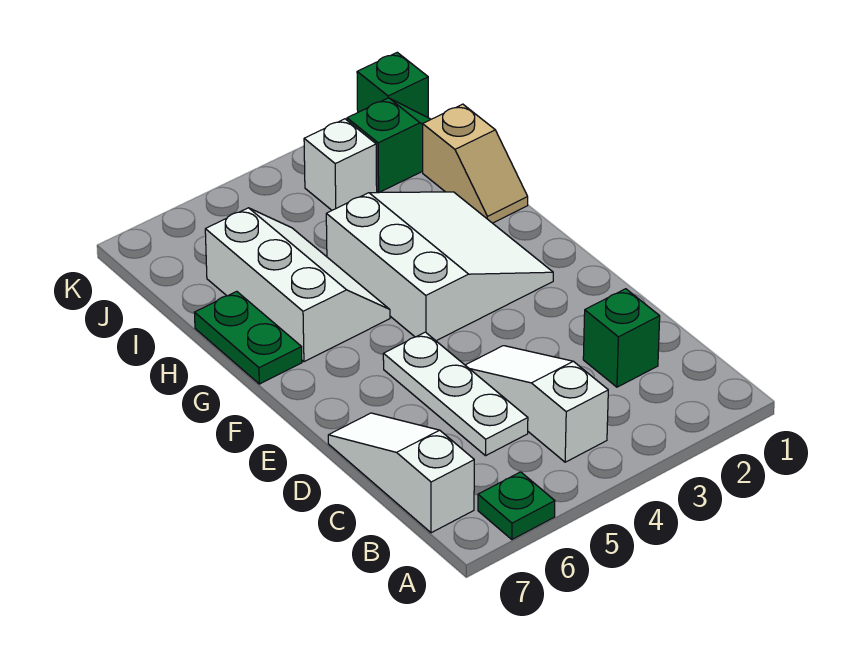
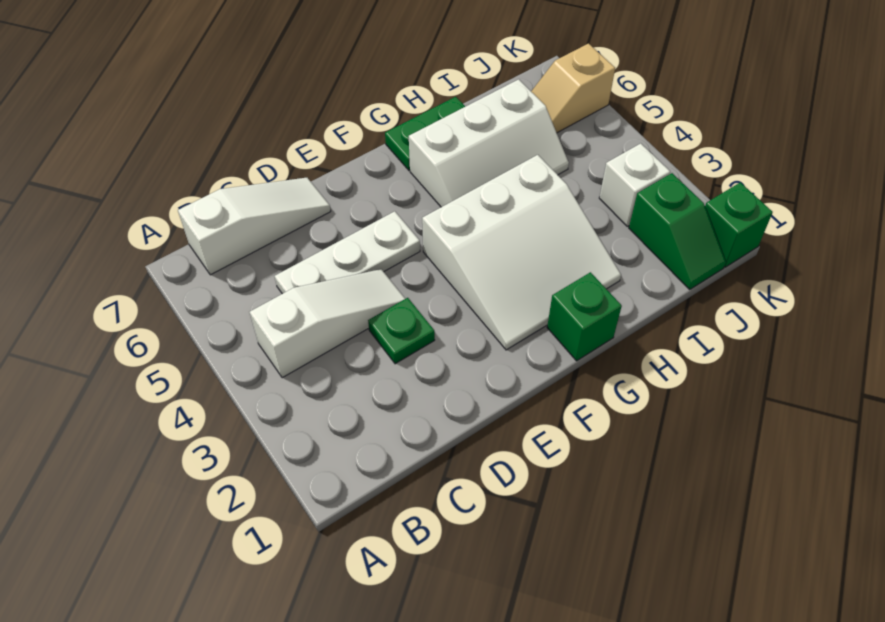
green plate A6 level 1 -> green plate D3 level 1
green brick C2 level 1 -> green brick G1 level 1
tan slope H1:I1 level 1 top I -> tan slope J6:K6 level 1 top K

